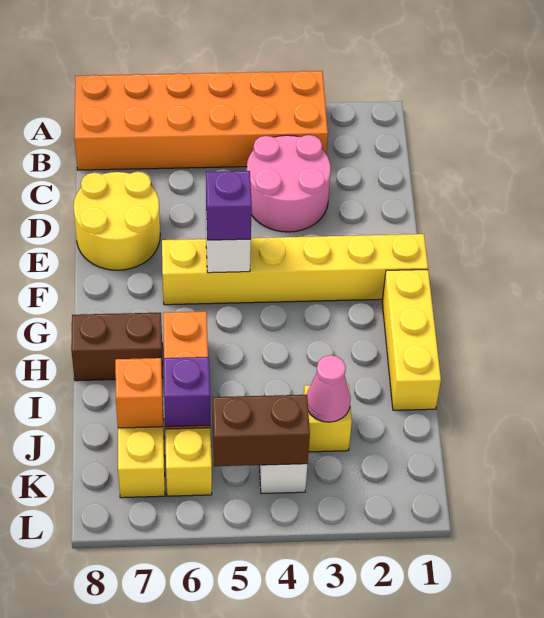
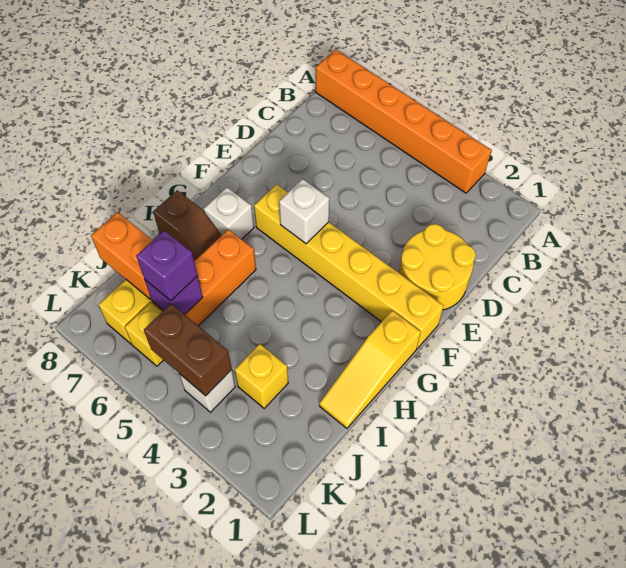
orange brick A3:B8 level 1 -> orange brick A3:A8 level 1
pink round brick C3:D4 level 1 -> none
yellow round brick D7:E8 level 1 -> yellow round brick D1:E2 level 1
purple brick F5 level 3 -> purple brick J6 level 3
yellow brick G1:I1 level 1 -> yellow slope G1:I1 level 1 top G
none -> white brick G7 level 1
brown brick H7:H8 level 1 -> brown slope H7:H8 level 1 top 8
pink cone J3 level 2 -> none
orange brick J7 level 2 -> orange brick J7:J8 level 2

